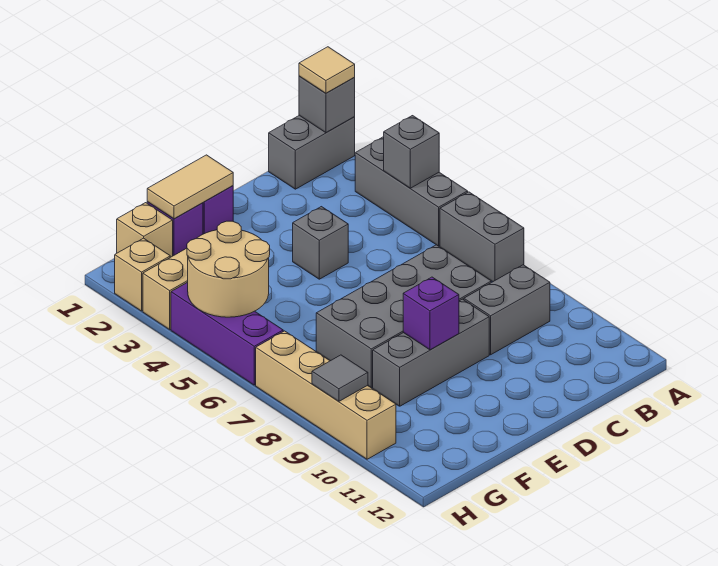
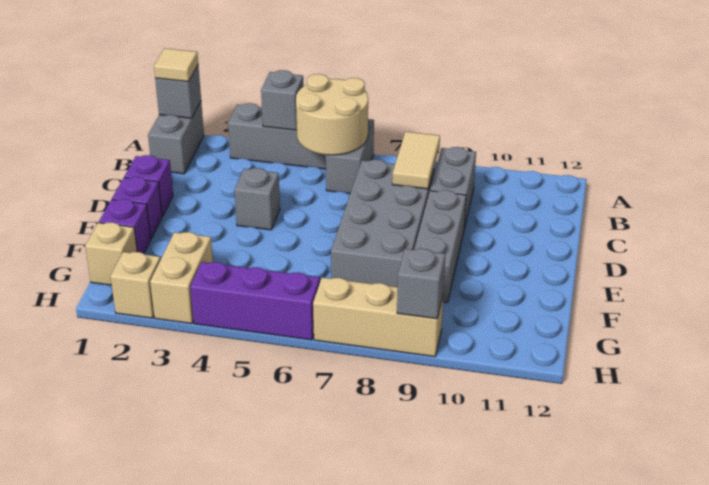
grey brick A6:A7 level 1 -> grey brick A6:B6 level 1
tan tile E1:F1 level 2 -> tan tile B8:C8 level 2
purple brick E9 level 2 -> purple brick D1 level 1
tan round brick G4:H5 level 2 -> tan round brick A5:B6 level 2
tan brick H7:H10 level 1 -> tan brick H7:H9 level 1
grey tile H9 level 2 -> grey brick H9 level 2

